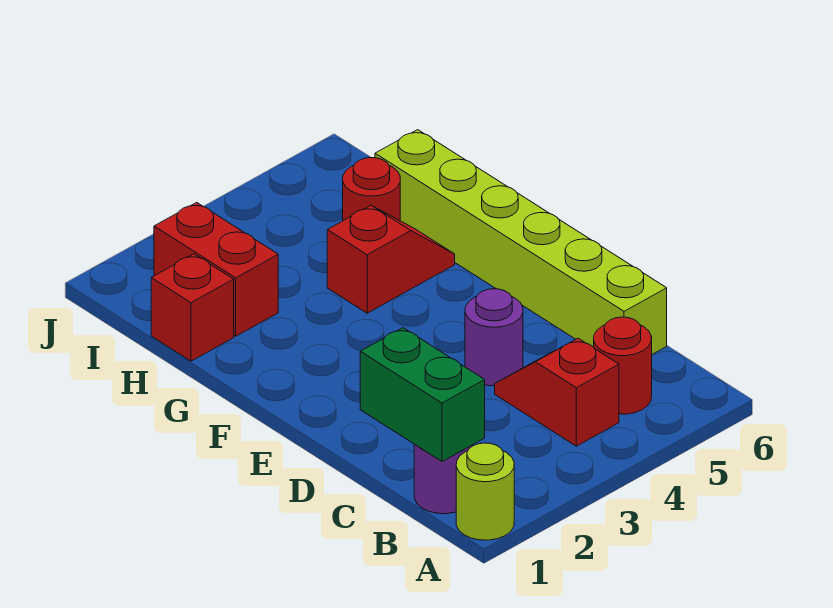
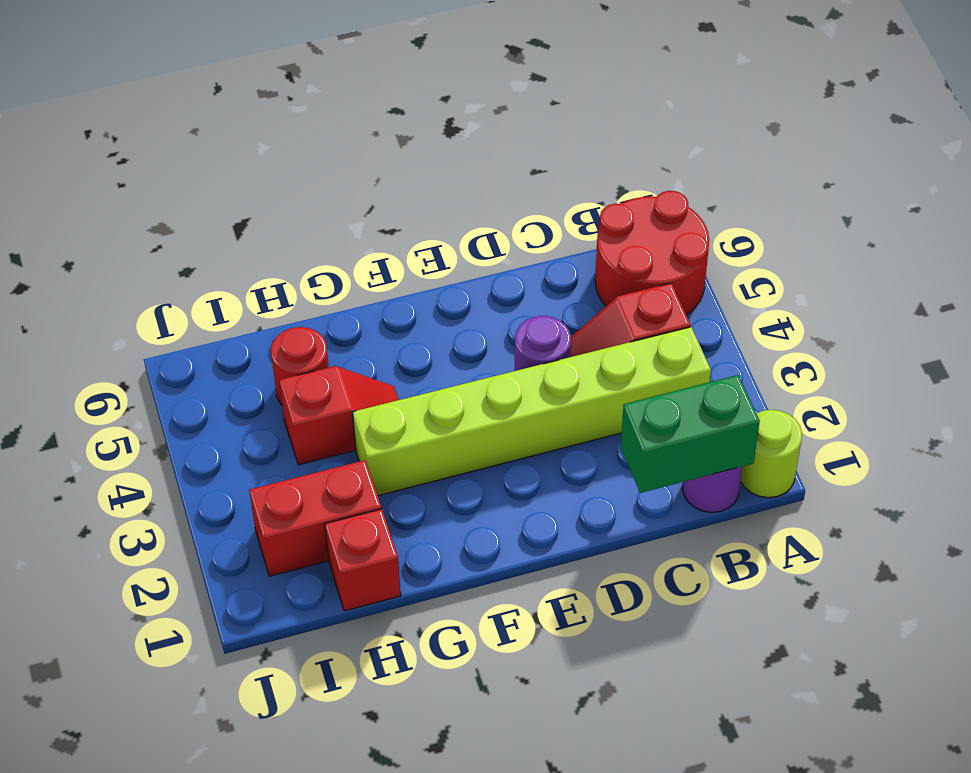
red round brick B5 level 1 -> red round brick A5:B6 level 1
lime brick C6:H6 level 1 -> lime brick B3:G3 level 1
red slope G4:G5 level 1 top 4 -> red slope G4:H4 level 1 top H

